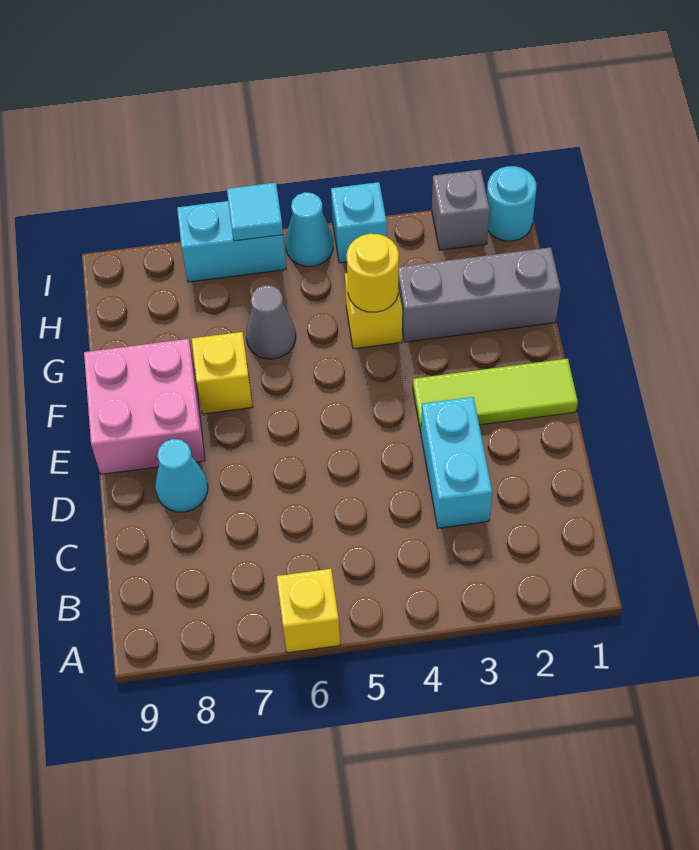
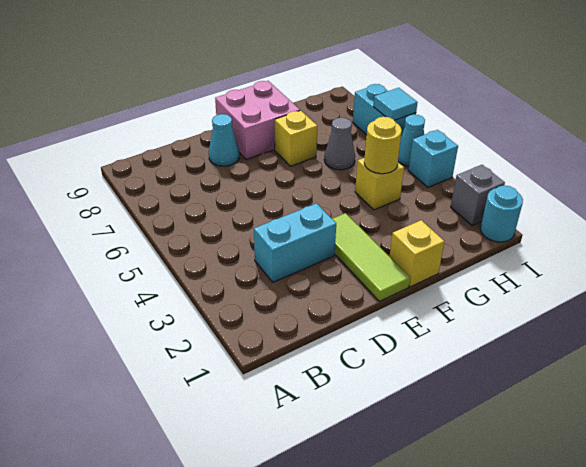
yellow brick A6 level 1 -> yellow brick F1 level 1
grey brick G1:G3 level 1 -> none

